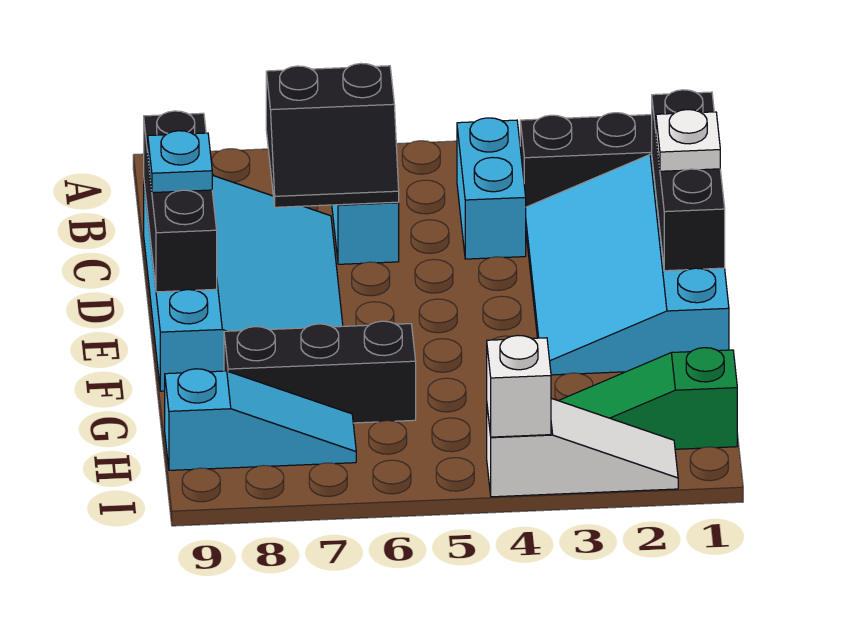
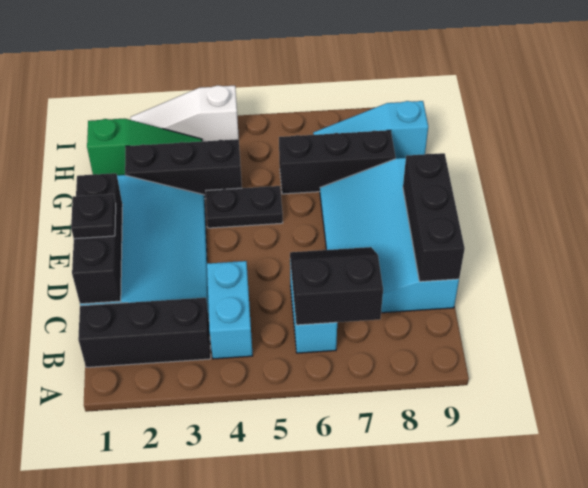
white plate D1 level 3 -> black plate D1 level 3
cyan plate D9 level 3 -> none
none -> black plate F4:F5 level 1
none -> black brick G2:G4 level 1
white brick I4 level 2 -> none

